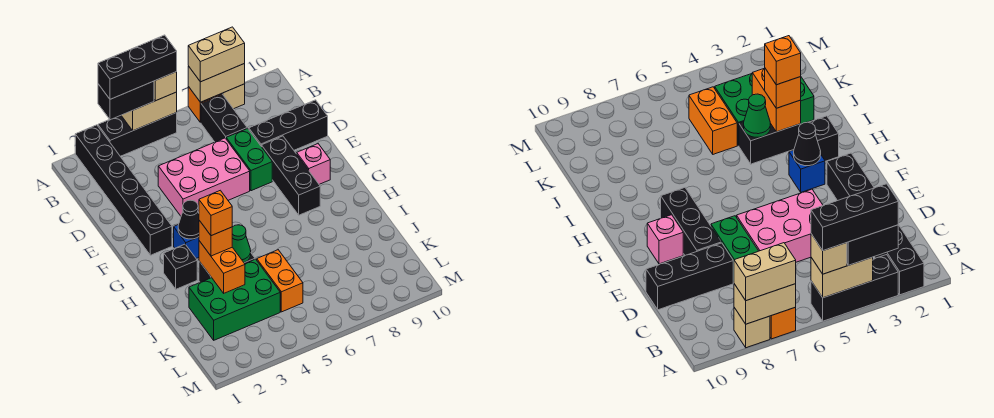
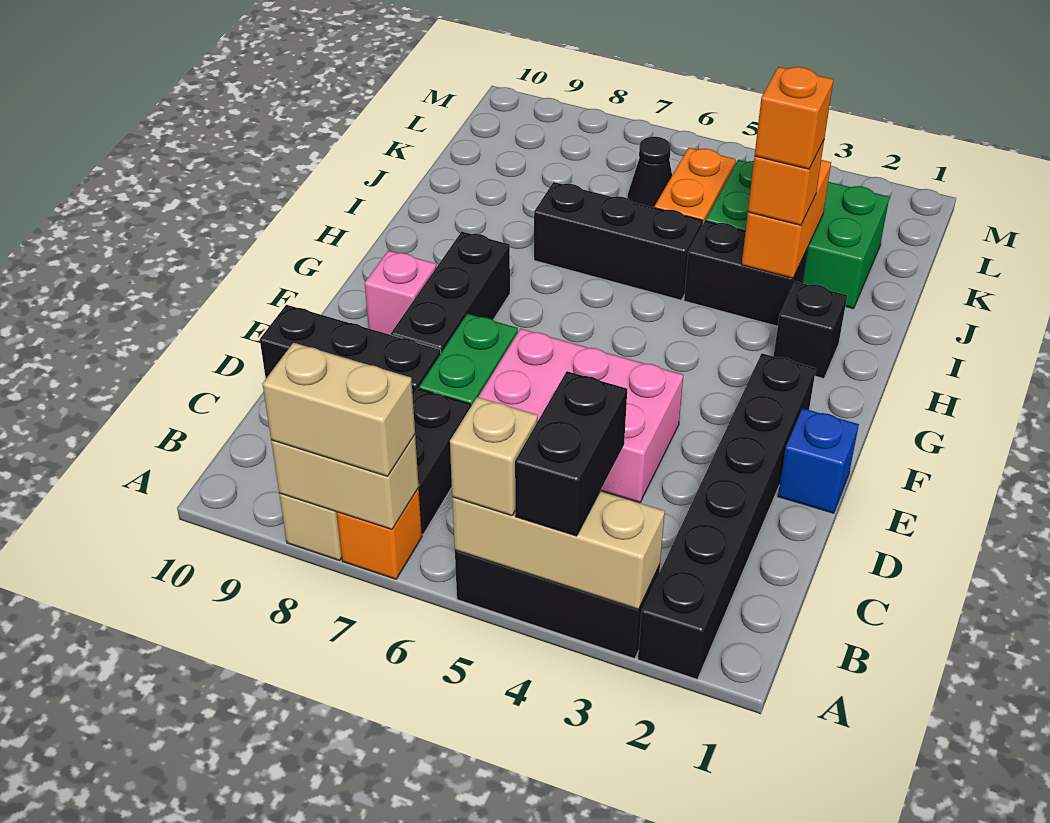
black brick A3:A4 level 3 -> black brick A4:B4 level 3
black brick A3:A5 level 4 -> black brick I5:I7 level 1
tan brick A4:A5 level 2 -> tan brick A3:A5 level 2
blue brick G3 level 1 -> blue brick E1 level 1
black cone G3 level 2 -> black cone K6 level 1
green cone I4 level 2 -> none

